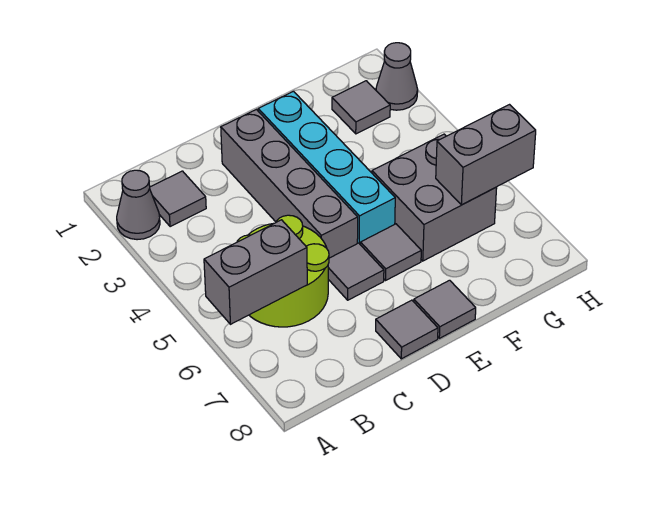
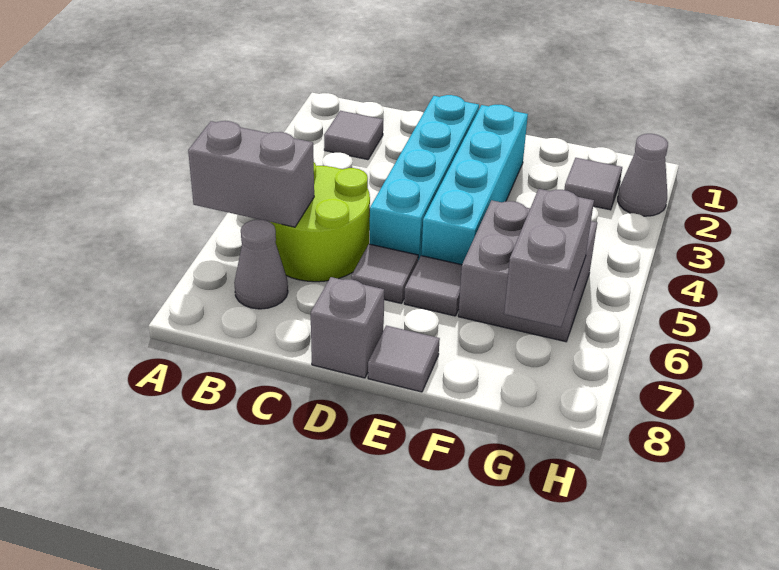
grey cone A2 level 1 -> grey cone B7 level 1
grey brick D2:D5 level 1 -> cyan brick D2:D5 level 1
grey tile D8 level 1 -> grey brick D8 level 1
grey brick G6:H6 level 2 -> grey brick G6:G7 level 2

